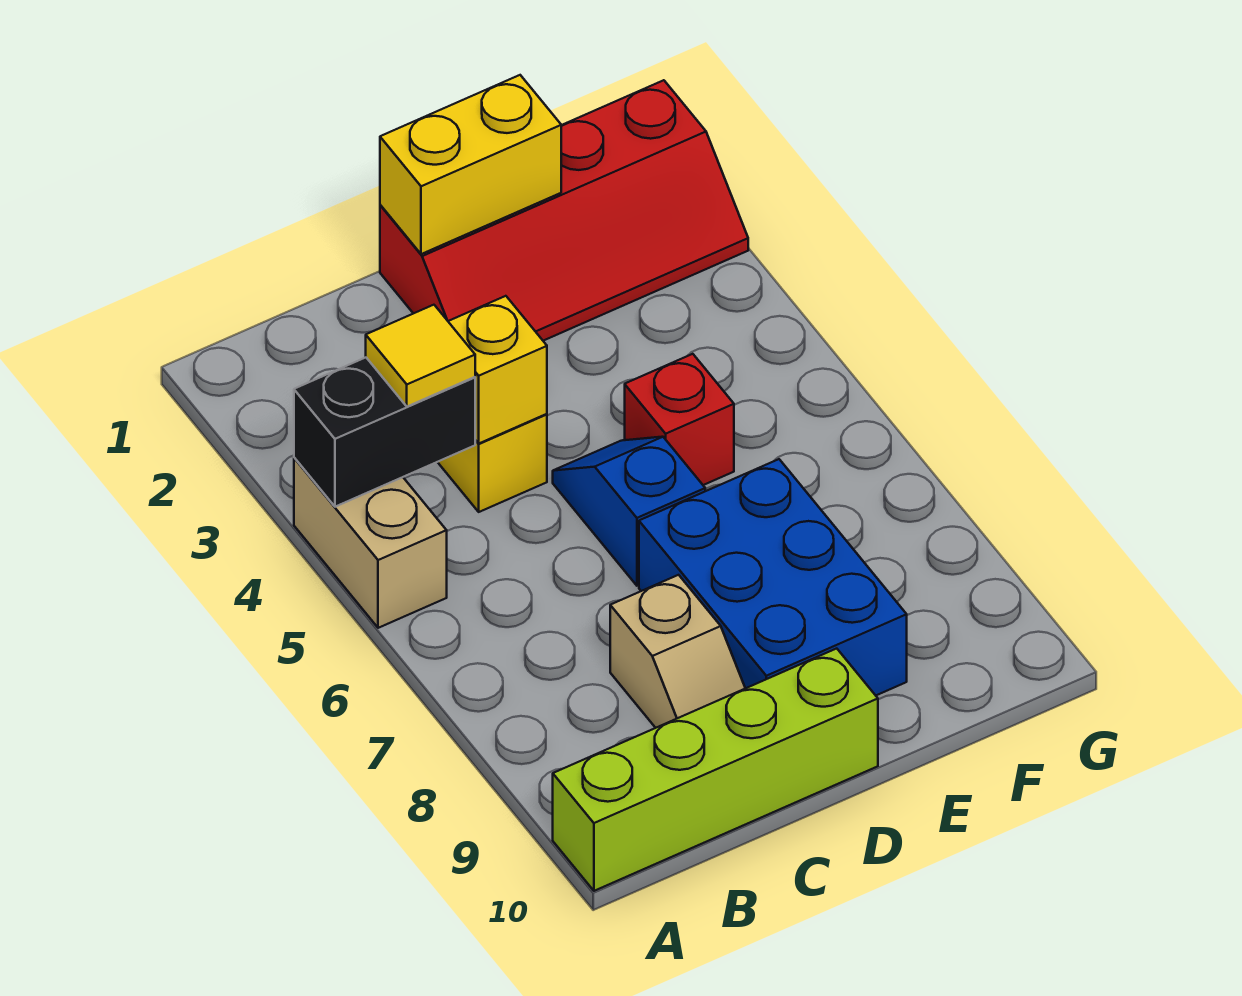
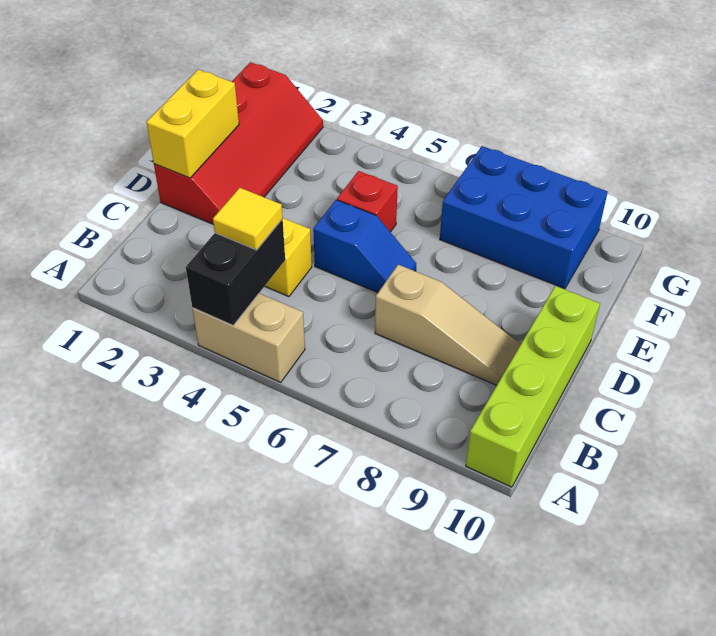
yellow brick C4 level 2 -> none
tan slope C8:C9 level 1 top 8 -> tan slope C7:C9 level 1 top 7
blue slope D5:D6 level 1 top 6 -> blue slope D5:D6 level 1 top 5
blue brick D7:E9 level 1 -> blue brick F7:G9 level 1

